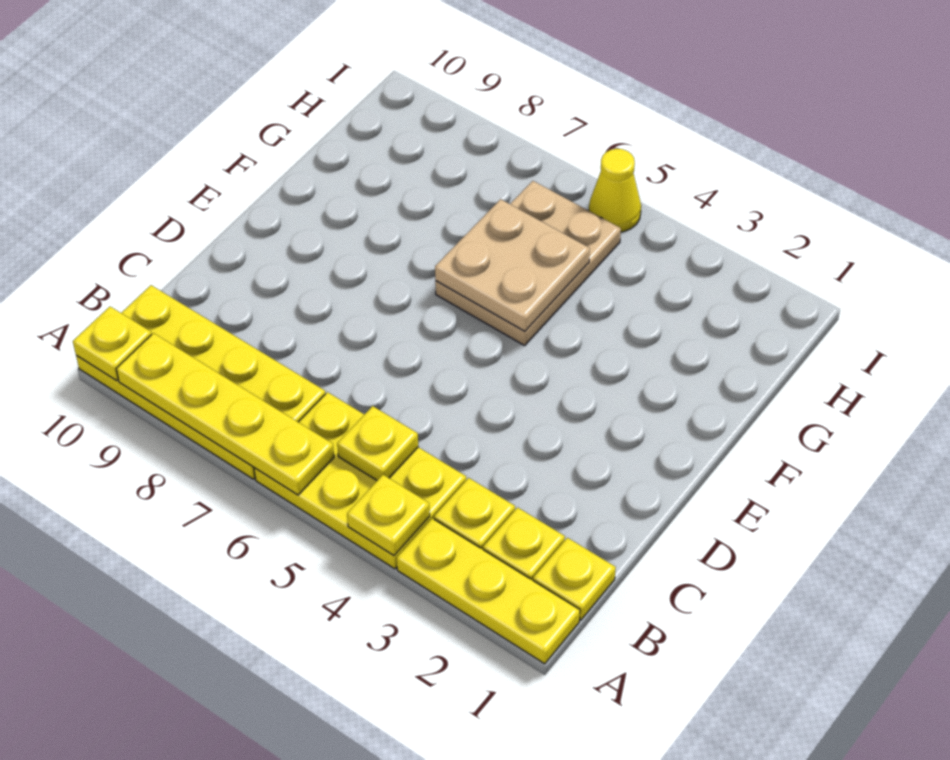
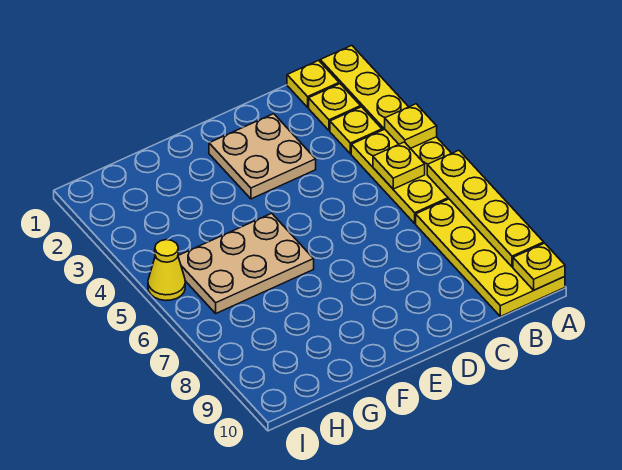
tan plate F5:G6 level 2 -> tan plate D2:E3 level 1

